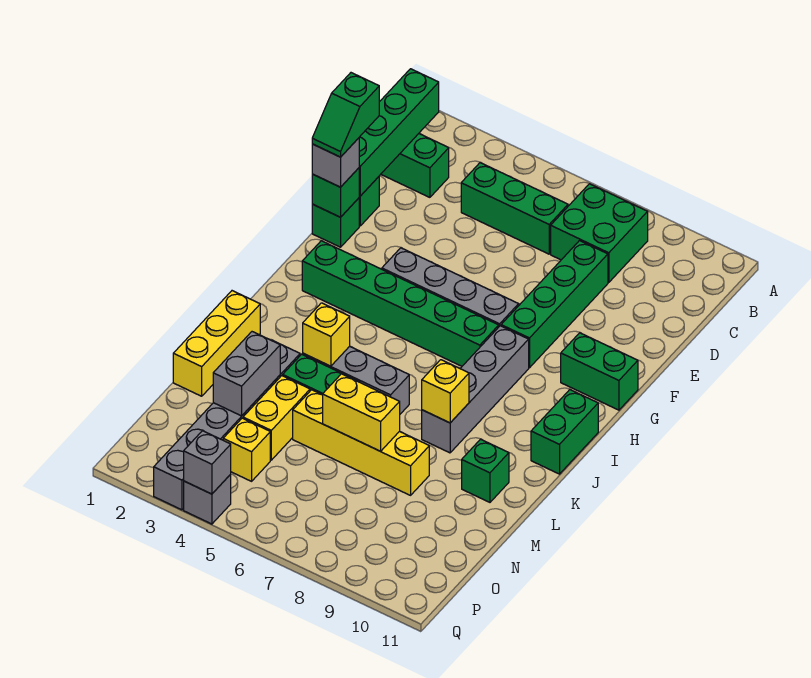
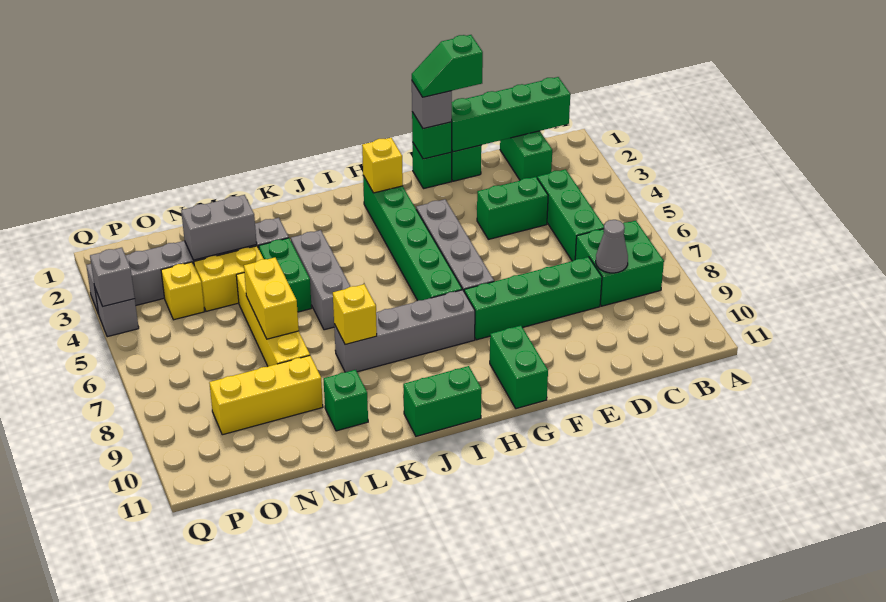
none -> grey cone C8 level 2
none -> green brick D4:E4 level 1
yellow brick K1:M1 level 1 -> yellow brick M9:O9 level 1
yellow brick K4 level 2 -> yellow brick H2 level 2

